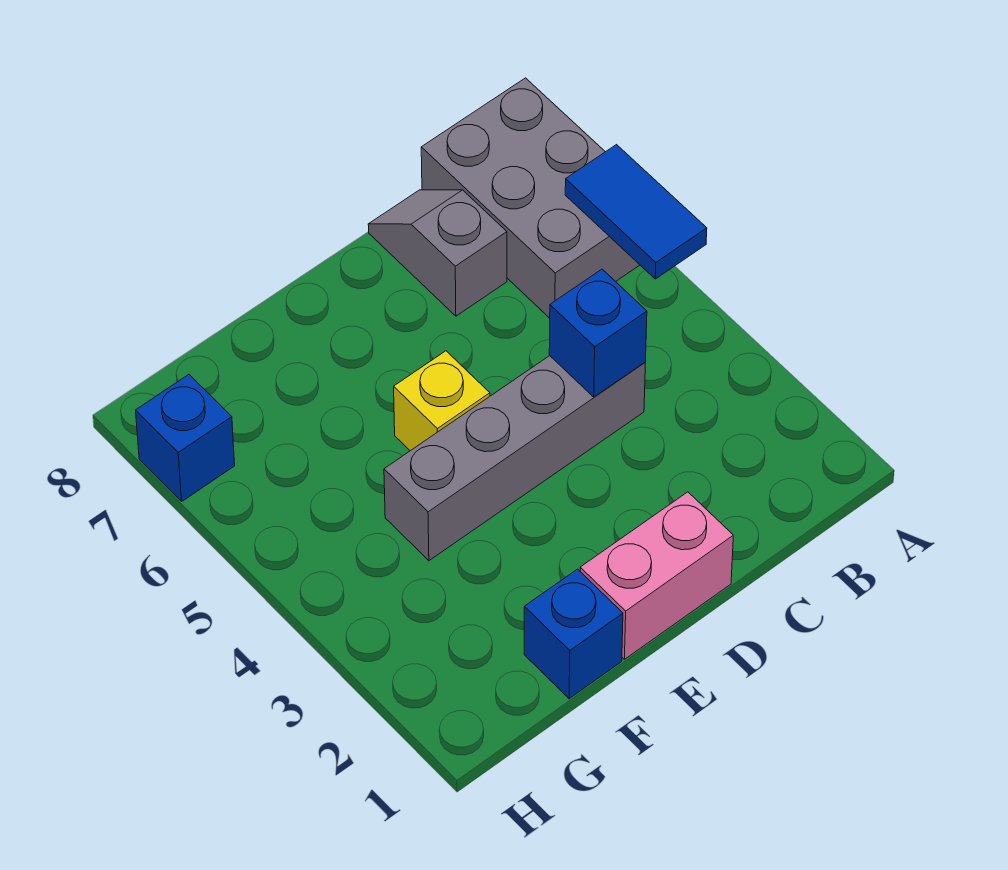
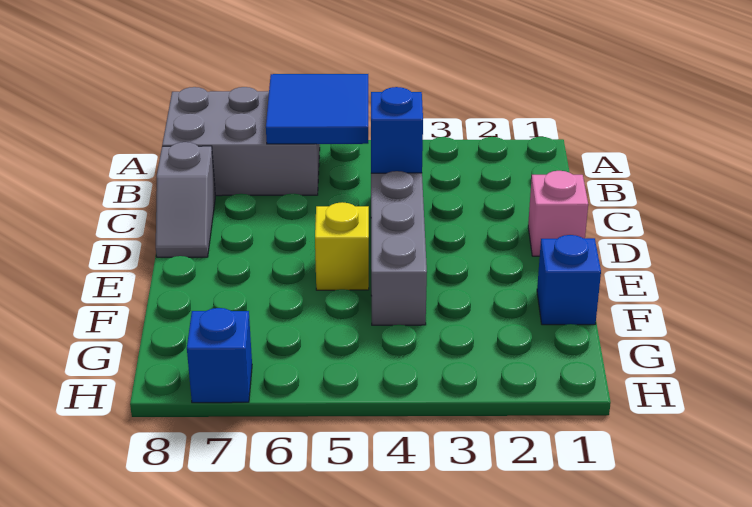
blue tile A5:A6 level 2 -> blue tile A5:B6 level 2
grey slope C7:C8 level 1 top 7 -> grey slope C8:D8 level 1 top C
pink brick D1:E1 level 1 -> pink brick D1 level 1

